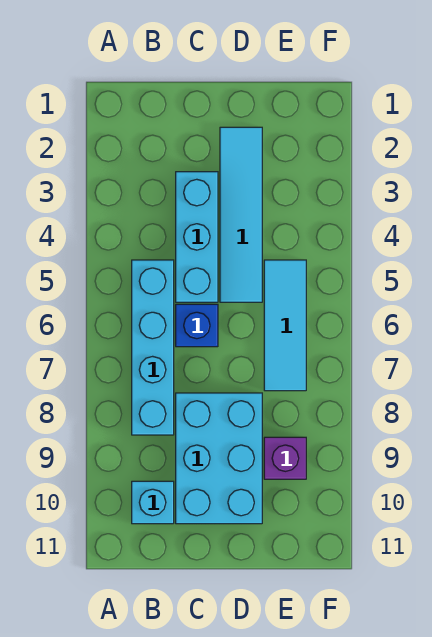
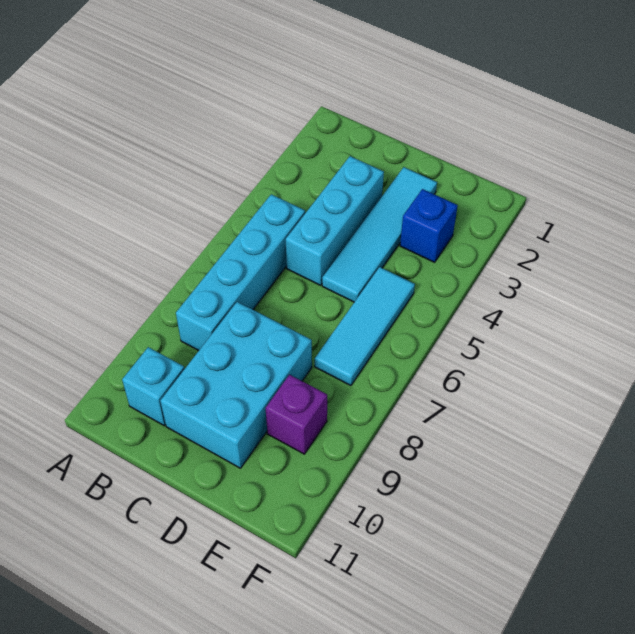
blue brick C6 level 1 -> blue brick E3 level 1

